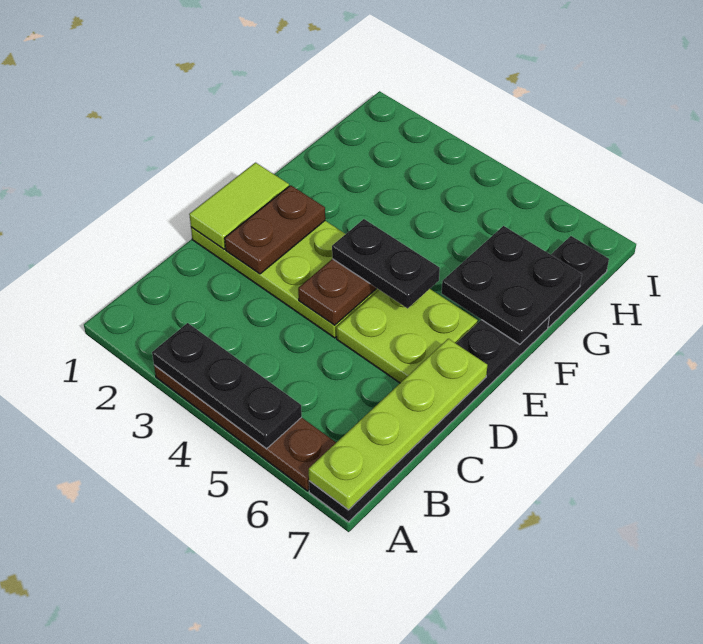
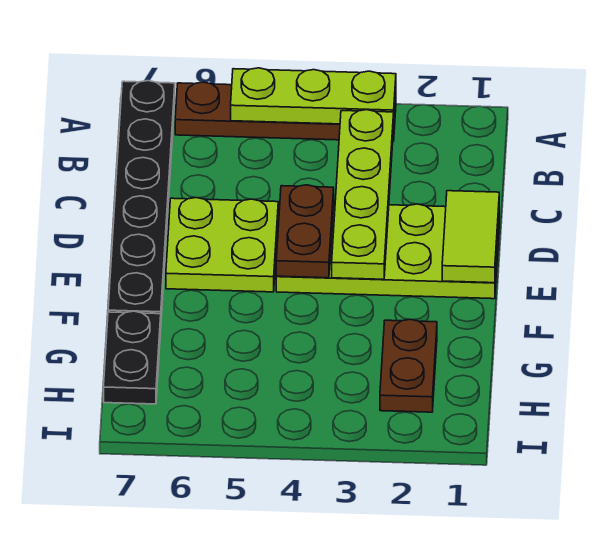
black plate A3:A5 level 2 -> lime plate A3:A5 level 2
lime plate A7:D7 level 2 -> lime plate B3:E3 level 2
brown plate D2:E2 level 2 -> brown plate G2:H2 level 1
black plate E4:E5 level 3 -> none
black plate F6:G7 level 2 -> none

